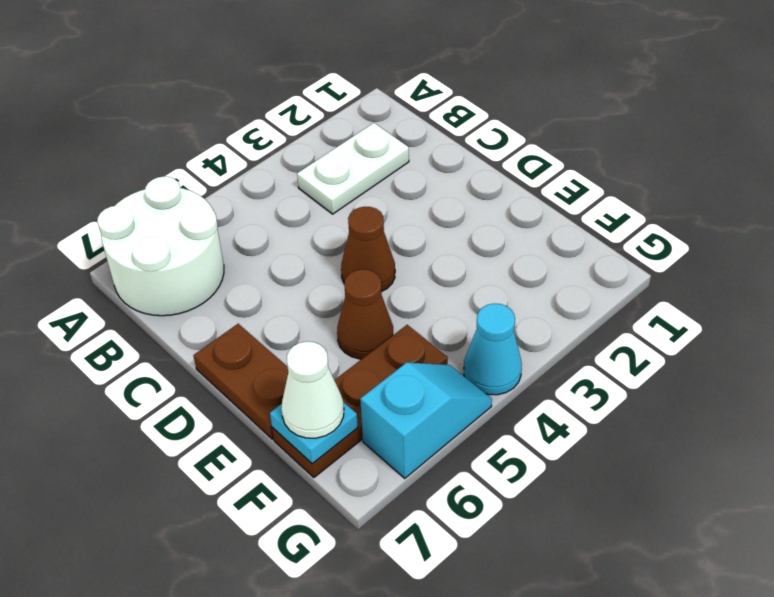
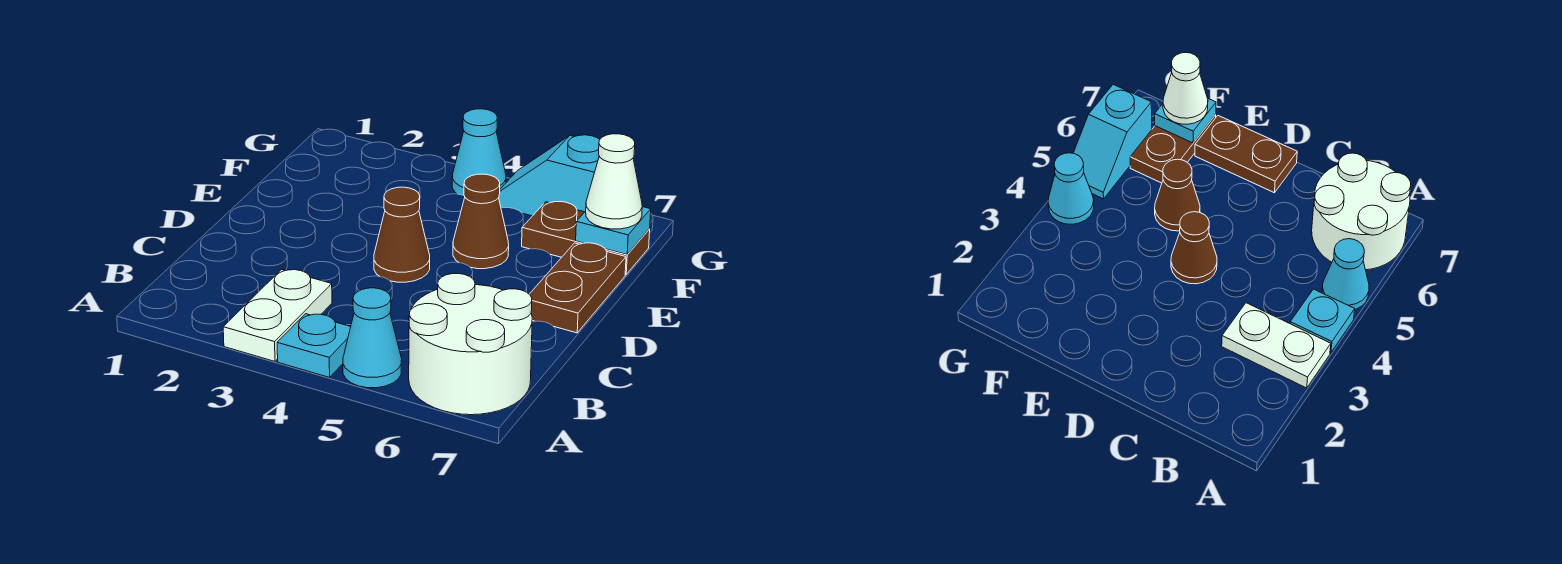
none -> cyan plate A4 level 1
none -> cyan cone A5 level 1
white plate B2:B3 level 1 -> white plate A3:B3 level 1
brown plate F5:F7 level 1 -> brown plate F6:F7 level 1

